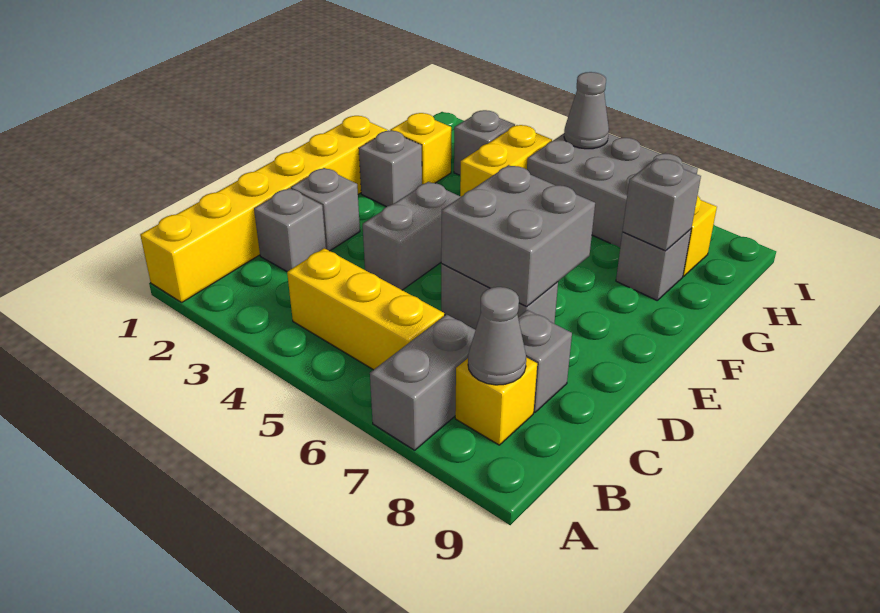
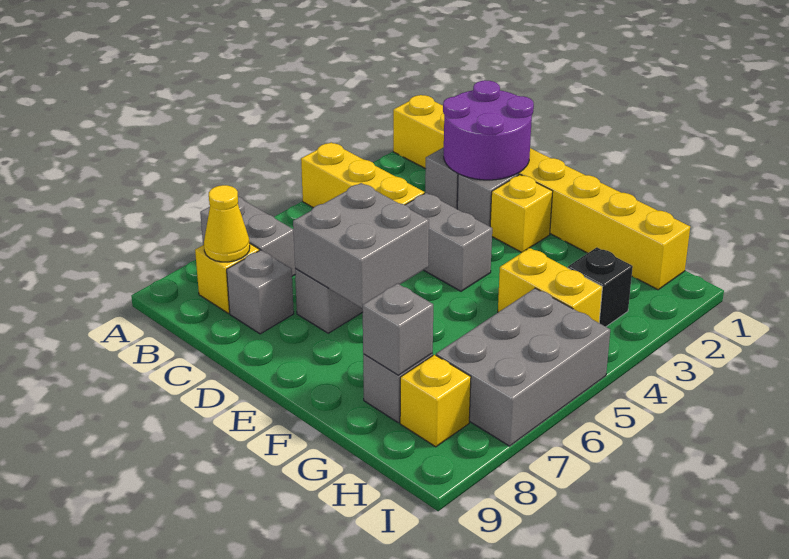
yellow brick A1:F1 level 1 -> yellow brick A1:H1 level 1
yellow brick B4:B6 level 1 -> yellow brick A4:C4 level 1
grey cone B8 level 2 -> yellow cone B8 level 2
none -> purple round brick C1:D2 level 2
grey brick F2 level 1 -> none
yellow brick G2 level 1 -> yellow brick E2 level 1
grey brick H3 level 1 -> black brick H3 level 1
grey cone I5 level 2 -> none

